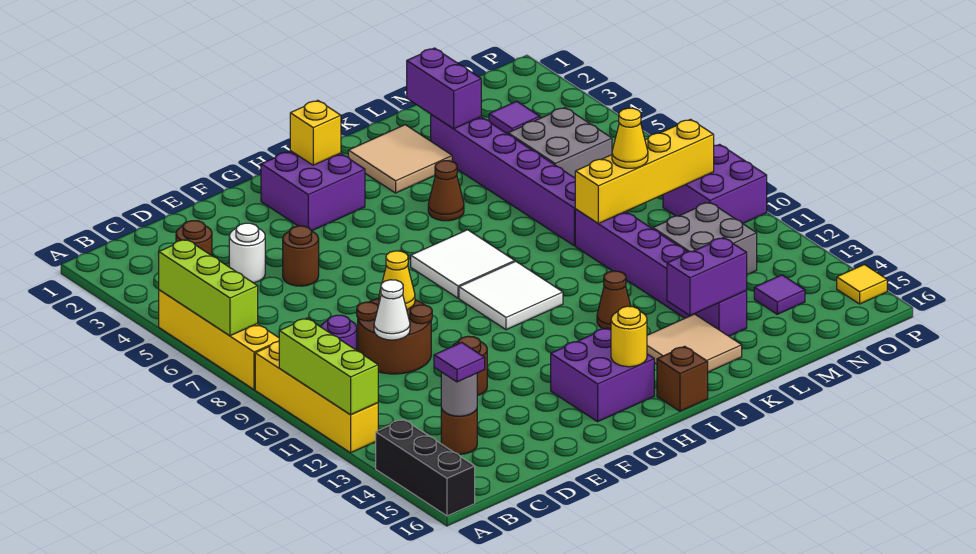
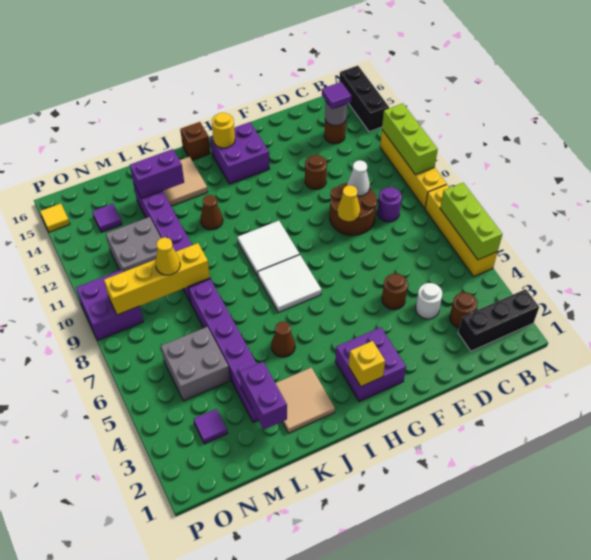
none -> black brick A2:C2 level 1

